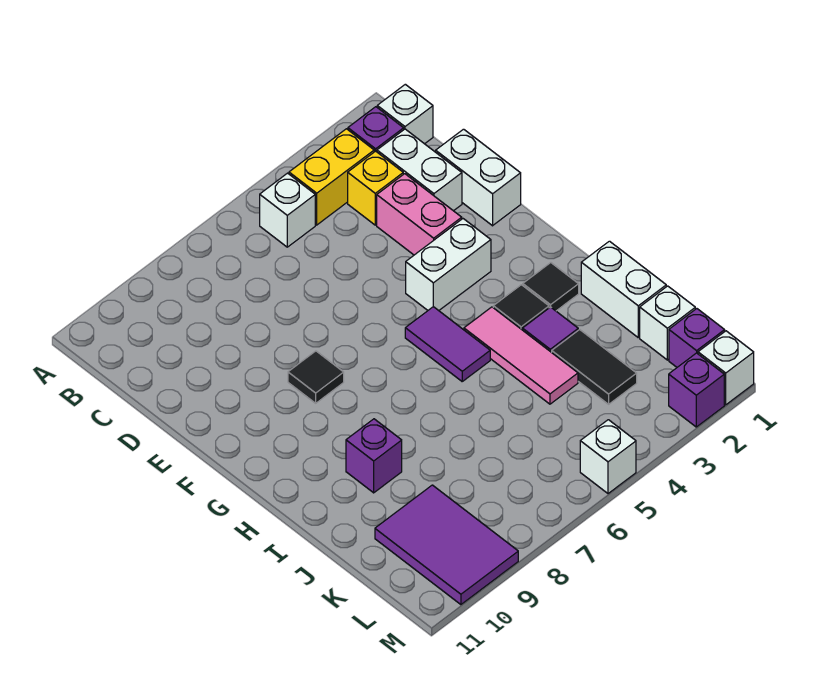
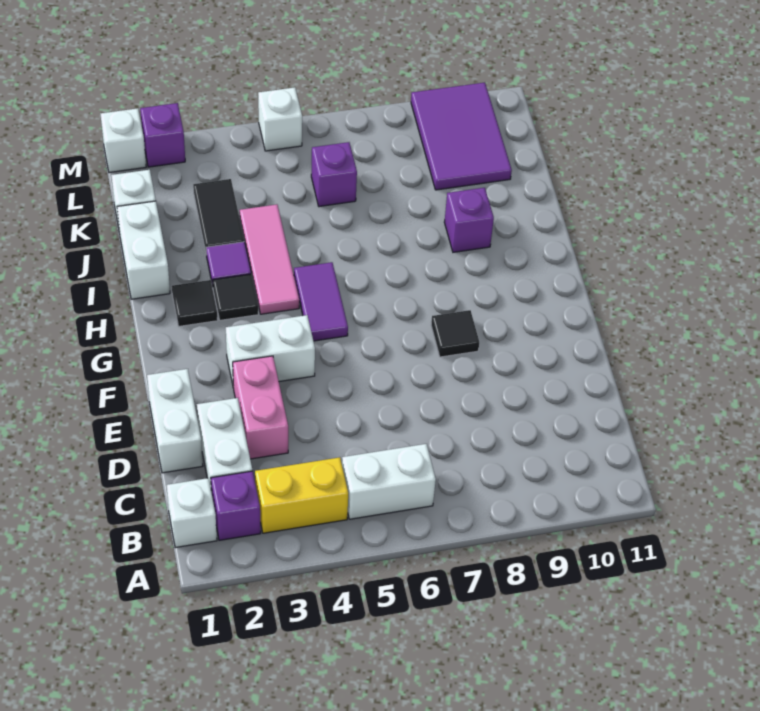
white brick B5 level 1 -> white brick B5:B6 level 1
yellow brick C3 level 1 -> none
purple brick L1 level 1 -> purple brick K6 level 1

